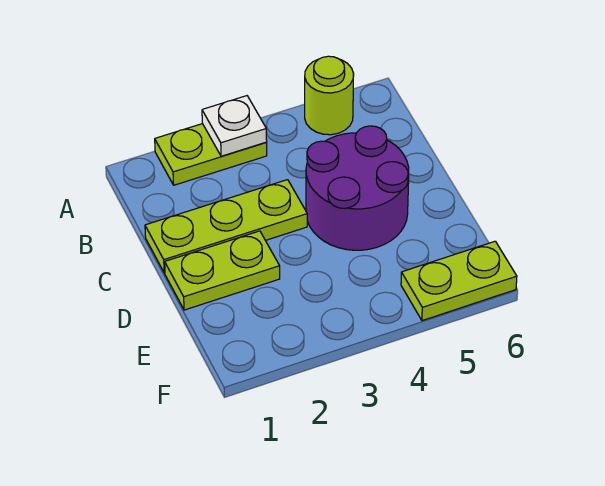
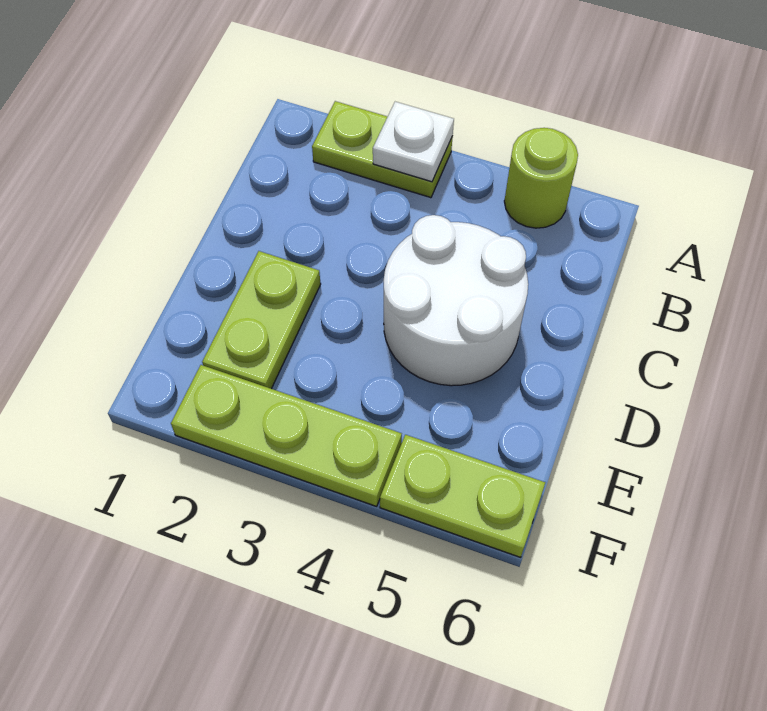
lime plate C1:C3 level 1 -> lime plate F2:F4 level 1
purple round brick C4:D5 level 1 -> white round brick C4:D5 level 1
lime plate D1:D2 level 1 -> lime plate D2:E2 level 1

